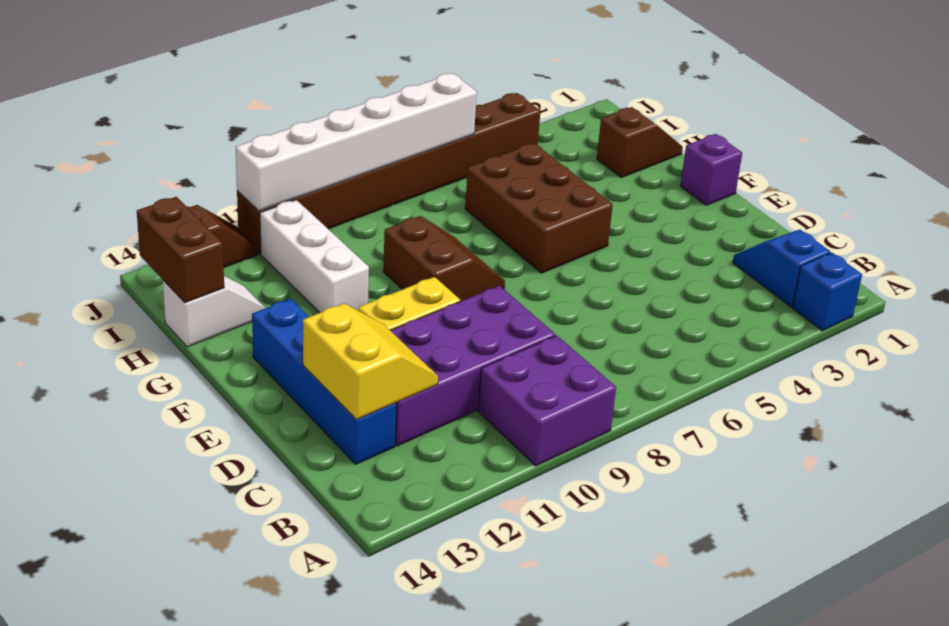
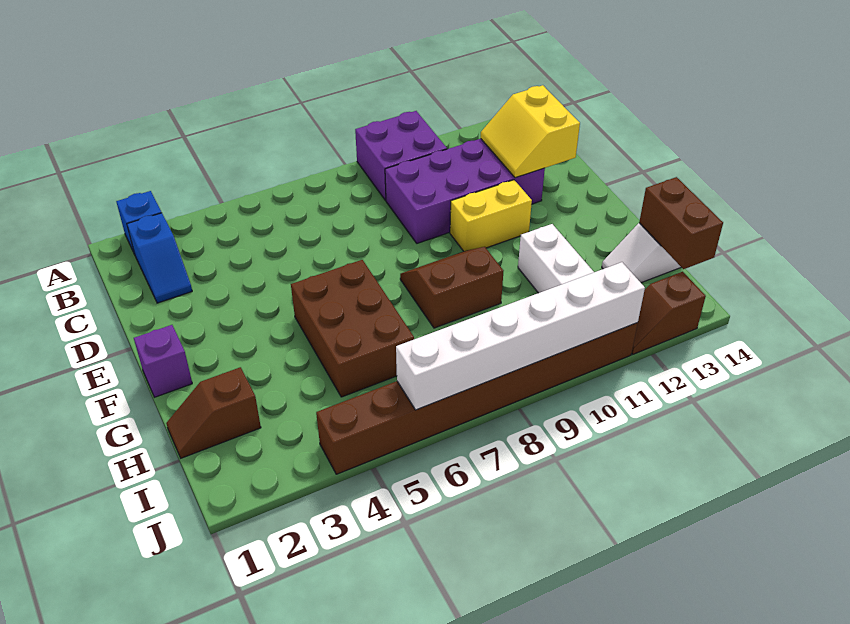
blue brick C13:F13 level 1 -> none
brown slope F8:G9 level 1 top 9 -> brown slope F8:G9 level 1 top G

